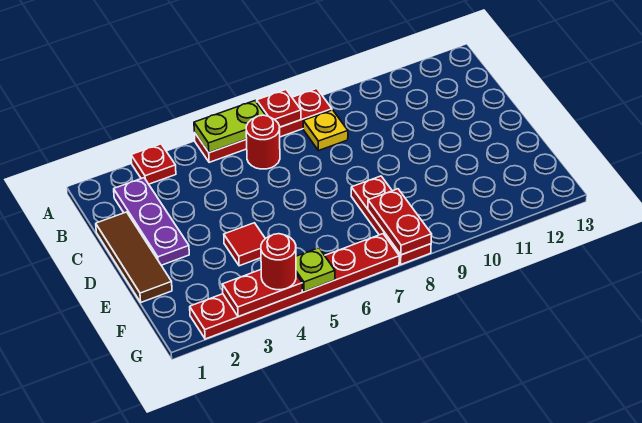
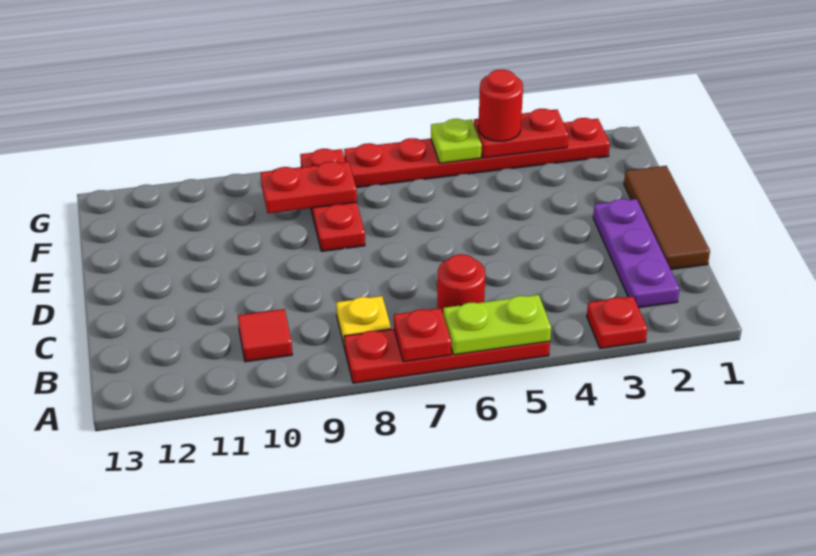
red tile E4 level 1 -> red tile B10 level 1
red plate F8:G8 level 2 -> red plate F8:F9 level 2

